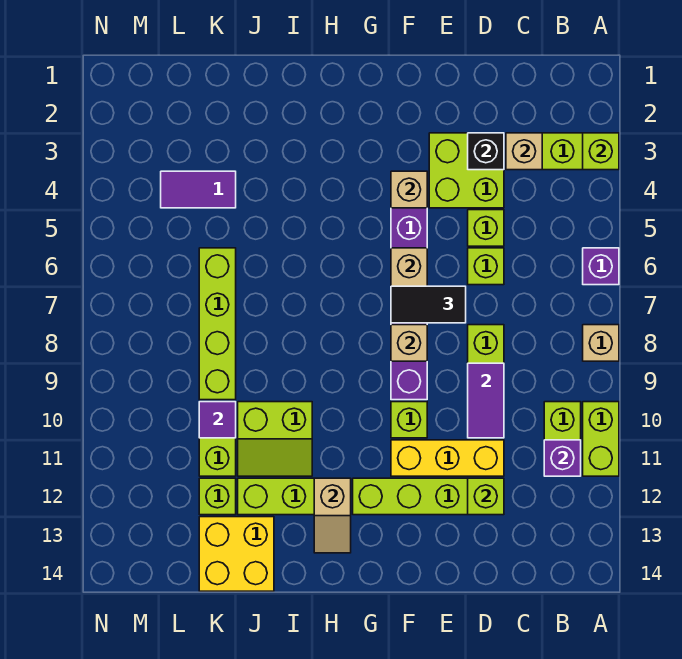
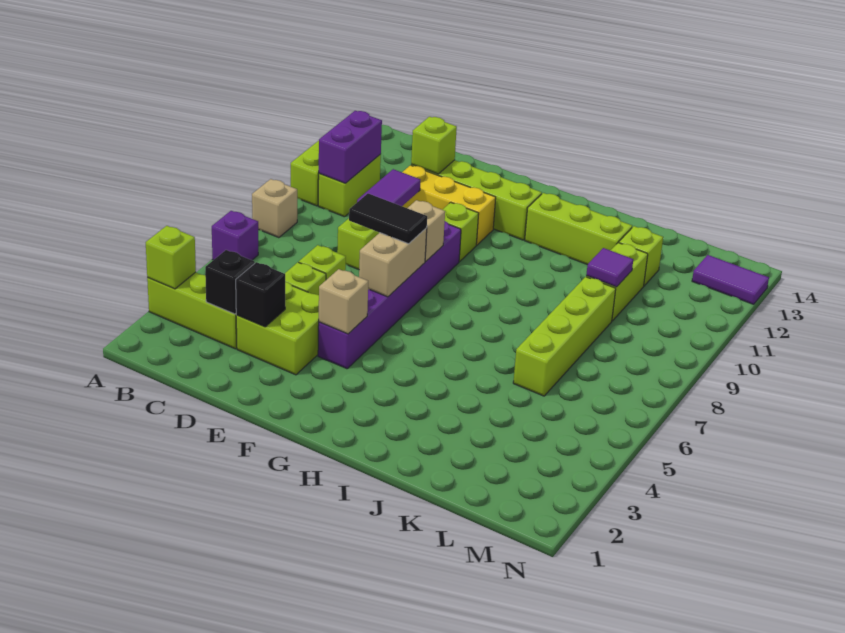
purple brick B11 level 2 -> purple brick B10:B11 level 2
tan brick C3 level 2 -> black brick C3 level 2
tan slope H12:H13 level 2 top 12 -> none
lime slope I10:J11 level 1 top 10 -> none
yellow brick J13:K14 level 1 -> none
purple tile K4:L4 level 1 -> purple tile M13:N13 level 1

